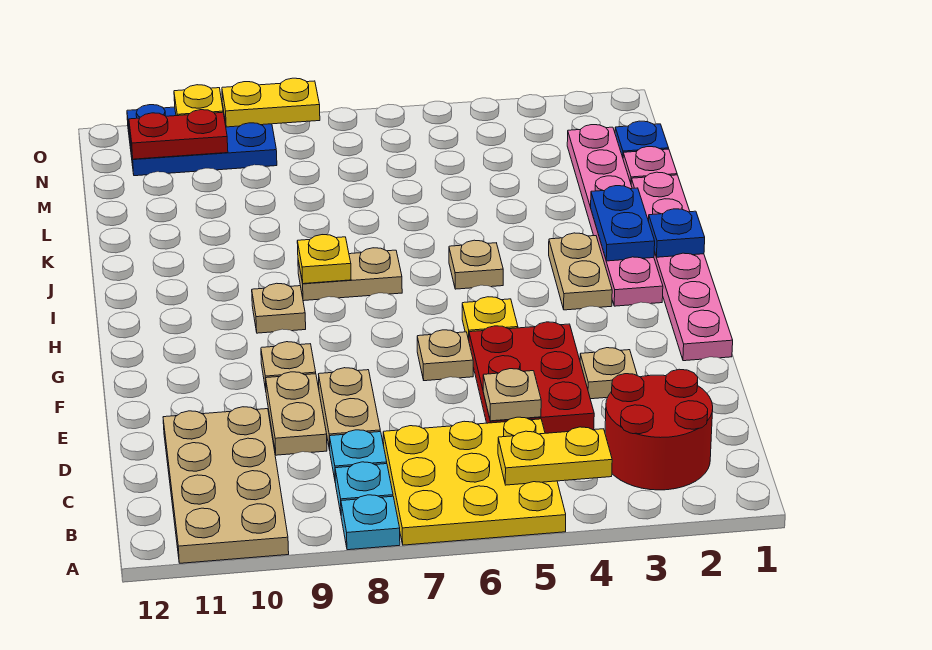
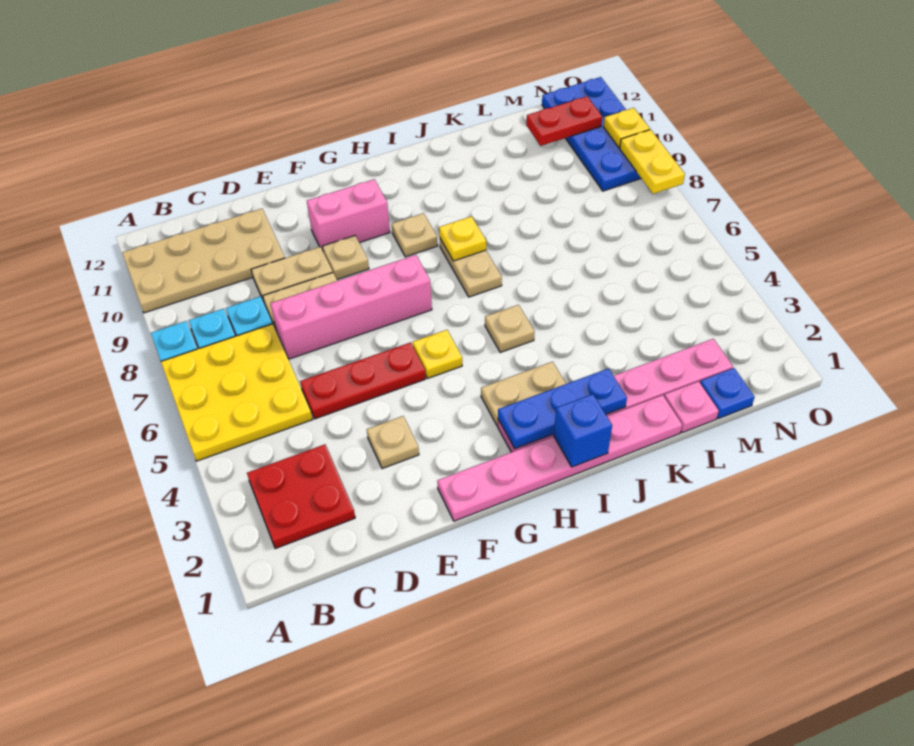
red round brick B2:C3 level 1 -> red plate B2:C3 level 1
yellow plate B4:B5 level 2 -> none
red plate D4:F5 level 1 -> red plate D5:F5 level 1
tan plate D5 level 2 -> none
none -> pink brick D7:G7 level 1
tan plate F6 level 1 -> none
none -> pink brick F10:G10 level 1
blue plate I1 level 2 -> blue brick I1 level 2
blue plate I2:J2 level 2 -> blue plate H2:J2 level 2
blue plate N9:O11 level 1 -> blue plate N9:O12 level 1
red plate N10:N11 level 2 -> red plate M11:N11 level 2

